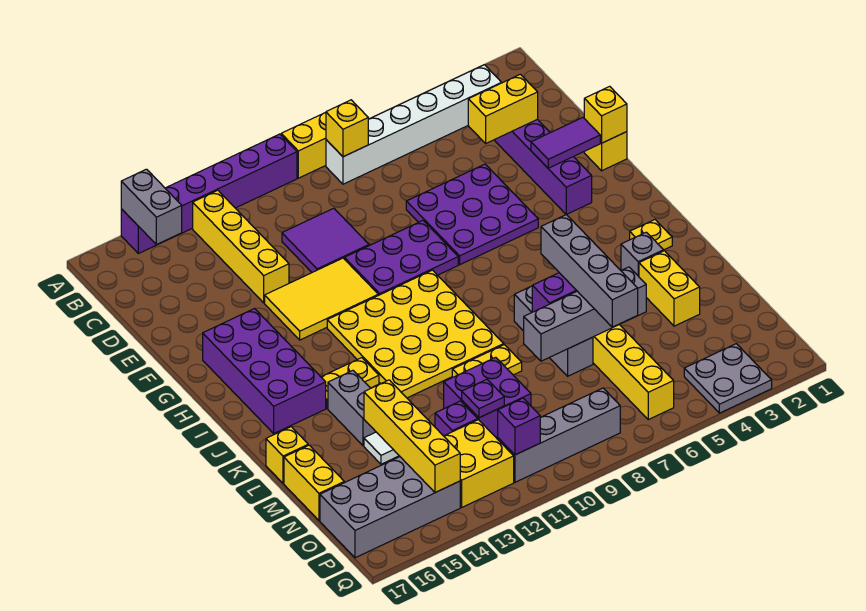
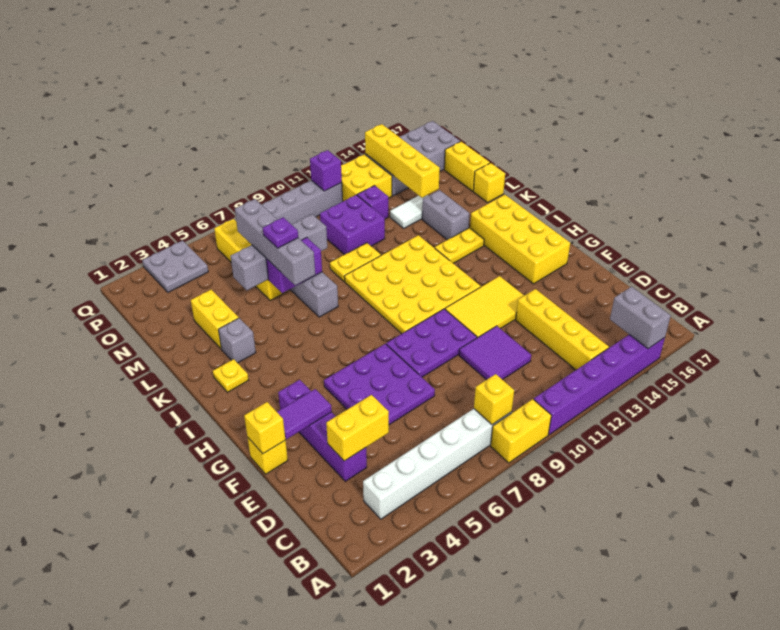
purple brick G15:J16 level 1 -> yellow brick G15:J16 level 1
purple plate N11 level 2 -> purple plate L6 level 4

